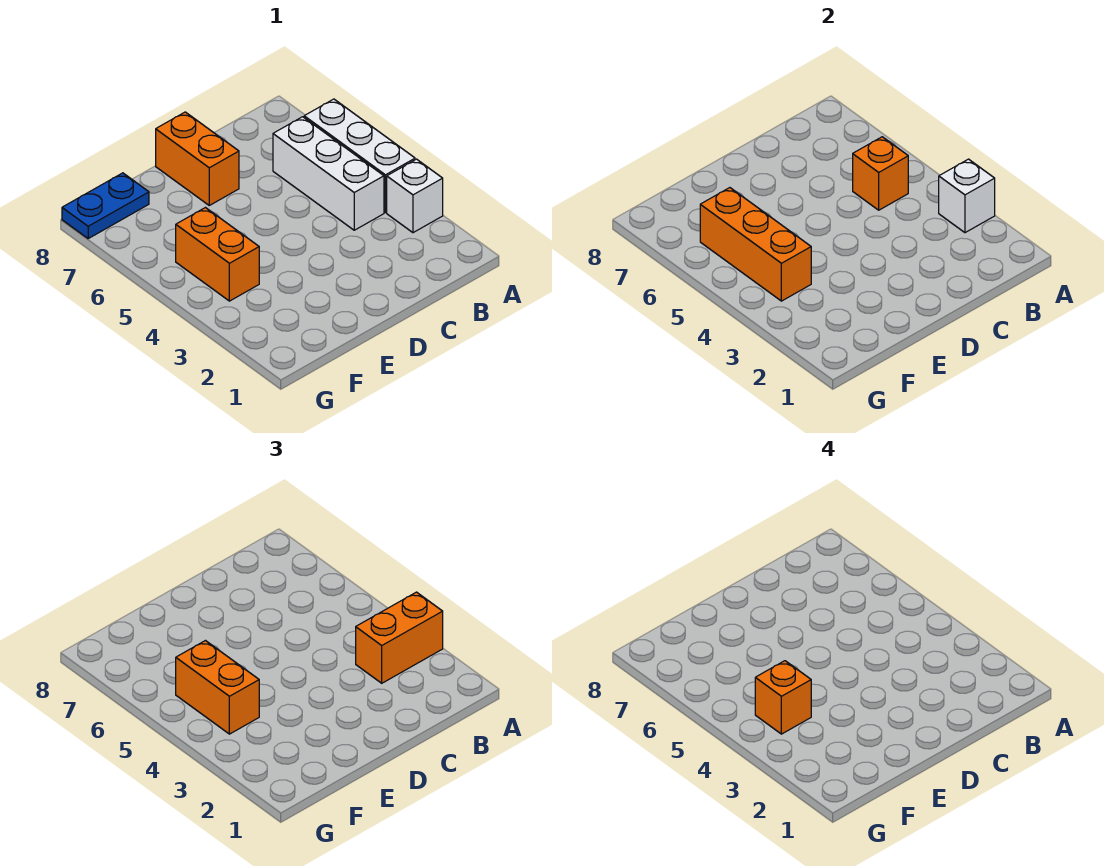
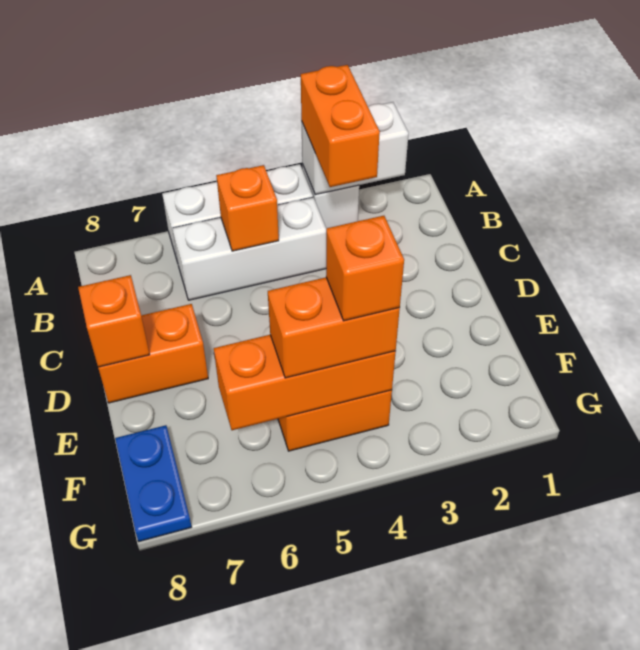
white brick A3 level 2 -> white brick A2:A3 level 2
none -> orange brick D8 level 2

